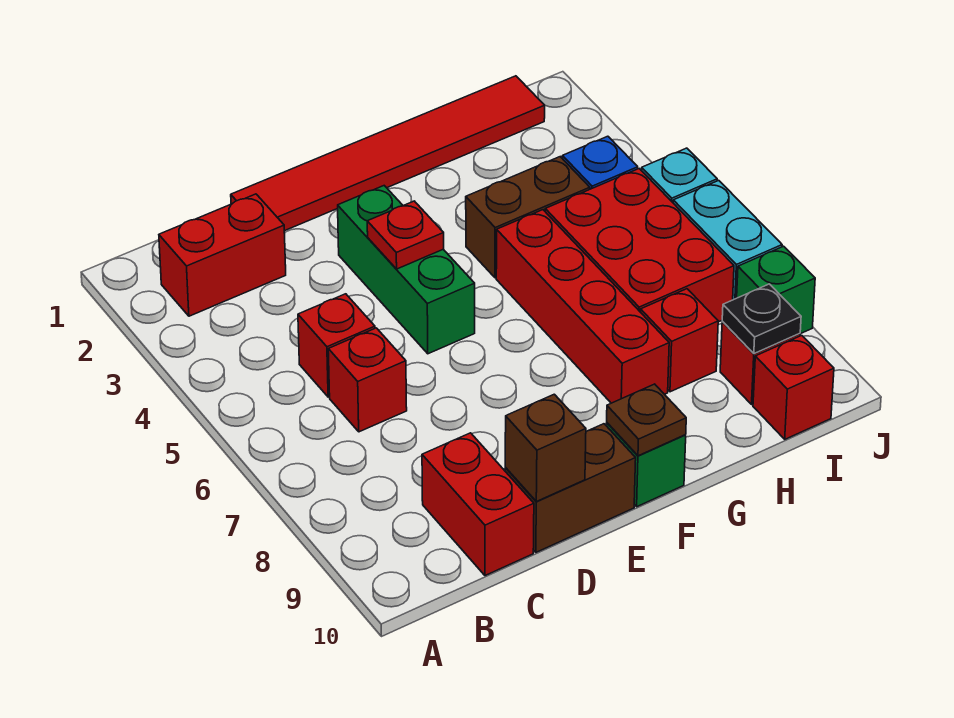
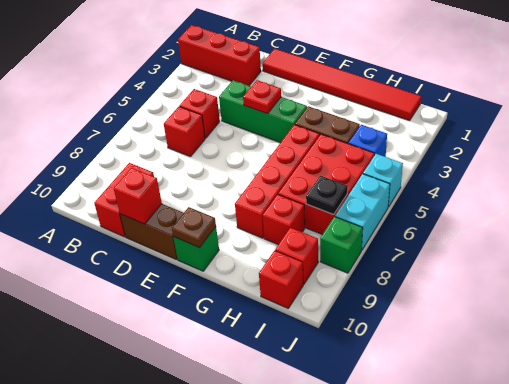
red brick B2:C2 level 1 -> red brick A2:C2 level 1
brown brick D10 level 2 -> red brick D10 level 2
green brick E3:E5 level 1 -> green brick D4:F4 level 1
black plate I9 level 2 -> black plate I7 level 2

